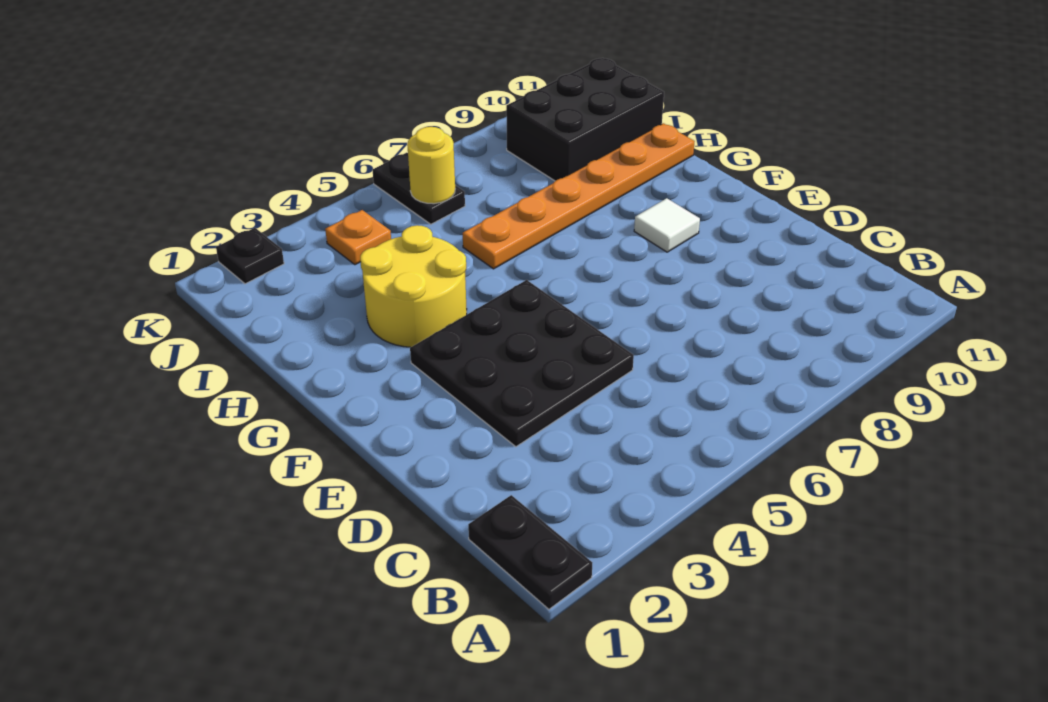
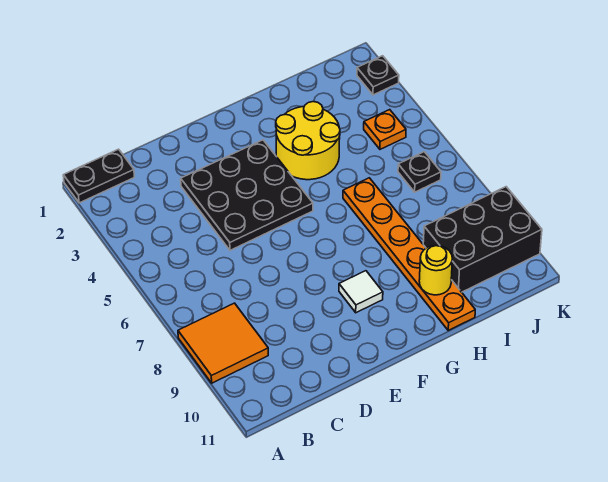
none -> orange tile A8:B9 level 1
black brick I9:J11 level 1 -> black brick I9:K10 level 1
black plate J6:K6 level 1 -> black plate J6 level 1
yellow round brick J6 level 2 -> yellow round brick H10 level 2

